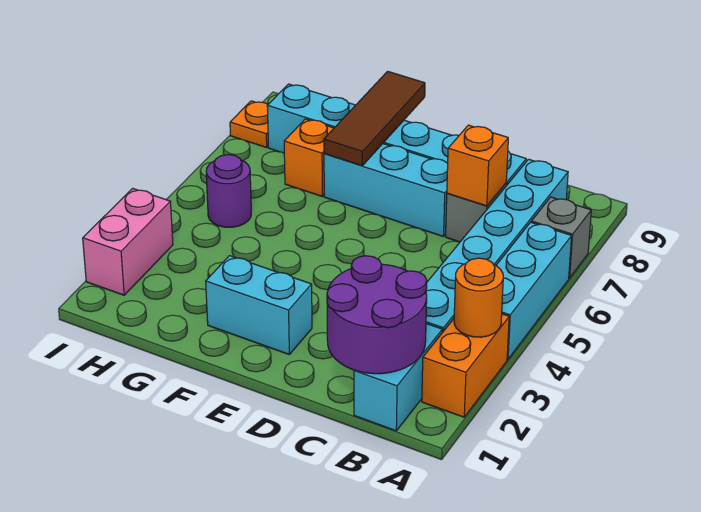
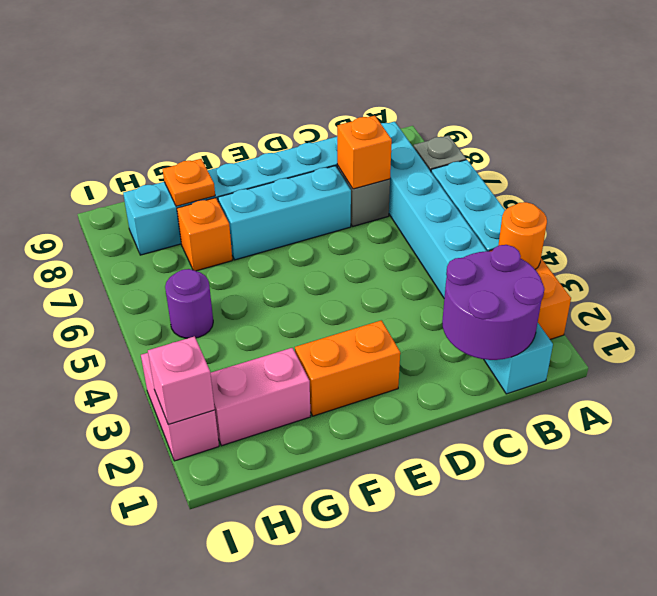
cyan brick E2:F2 level 1 -> orange brick E2:F2 level 1
brown tile F7:F9 level 2 -> none
none -> pink brick G2:H2 level 1
none -> pink brick I2 level 2
orange plate I8 level 1 -> orange plate G8 level 2

